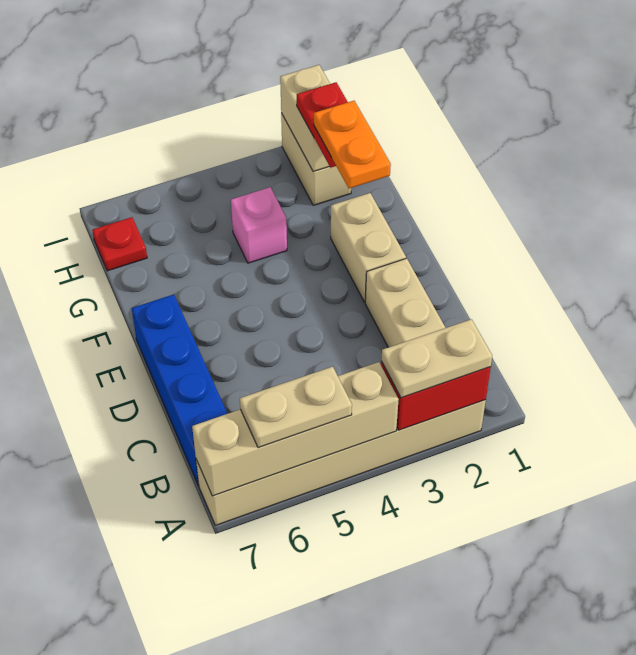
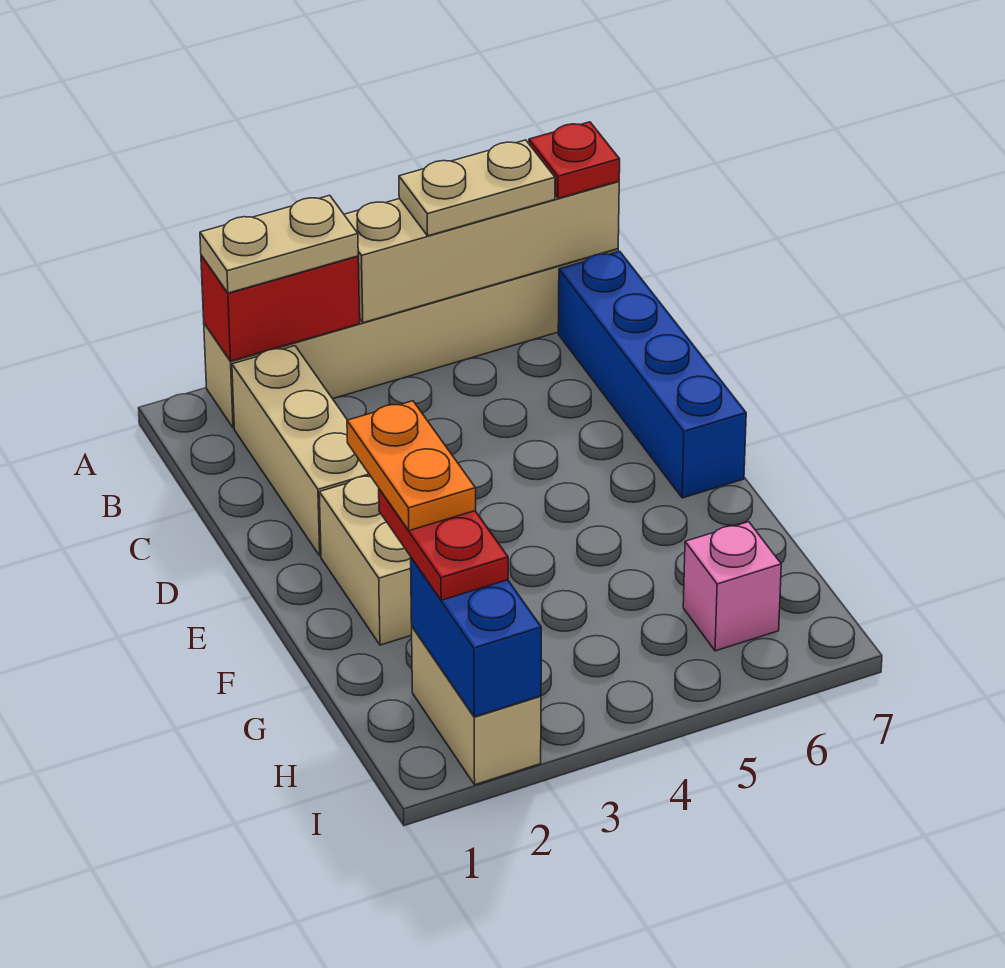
pink brick G4 level 1 -> pink brick H6 level 1
tan brick H2:I2 level 2 -> blue brick H2:I2 level 2
red plate H7 level 1 -> red plate A7 level 3

